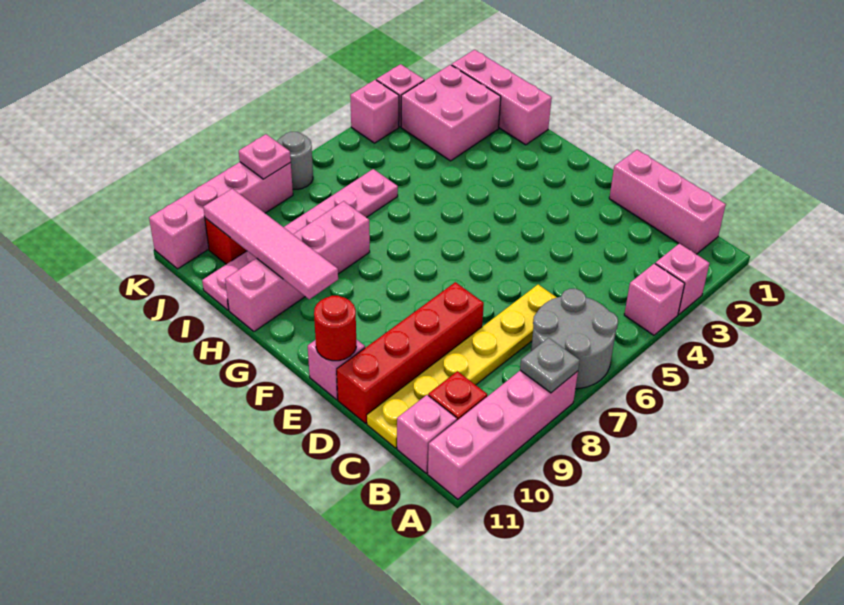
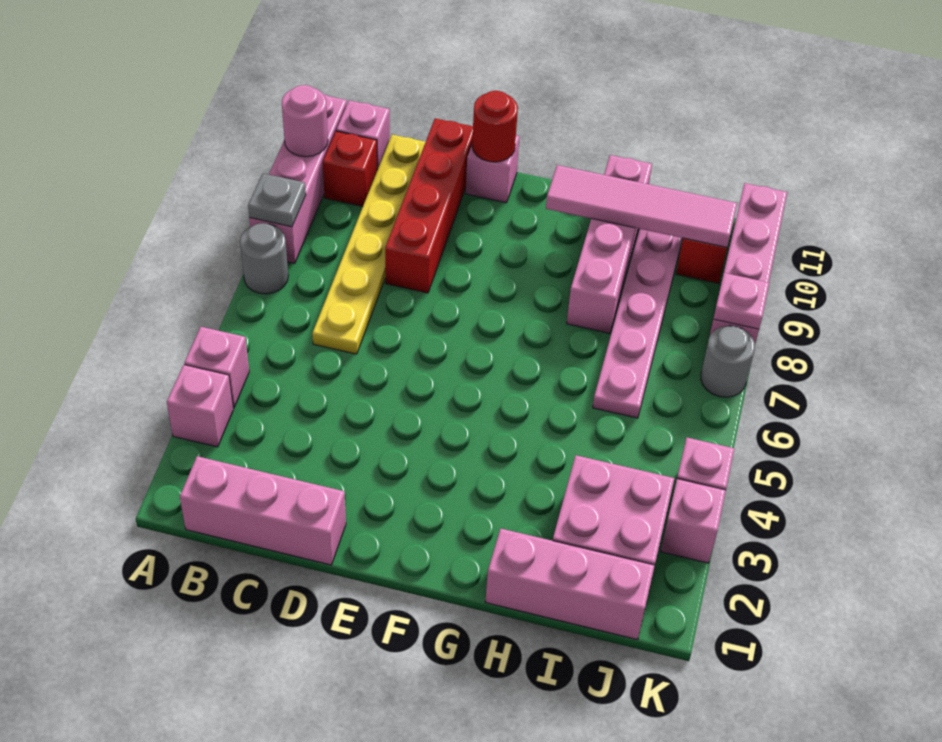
grey round brick A6:B7 level 1 -> grey round brick A7 level 1
none -> pink round brick A10 level 2

